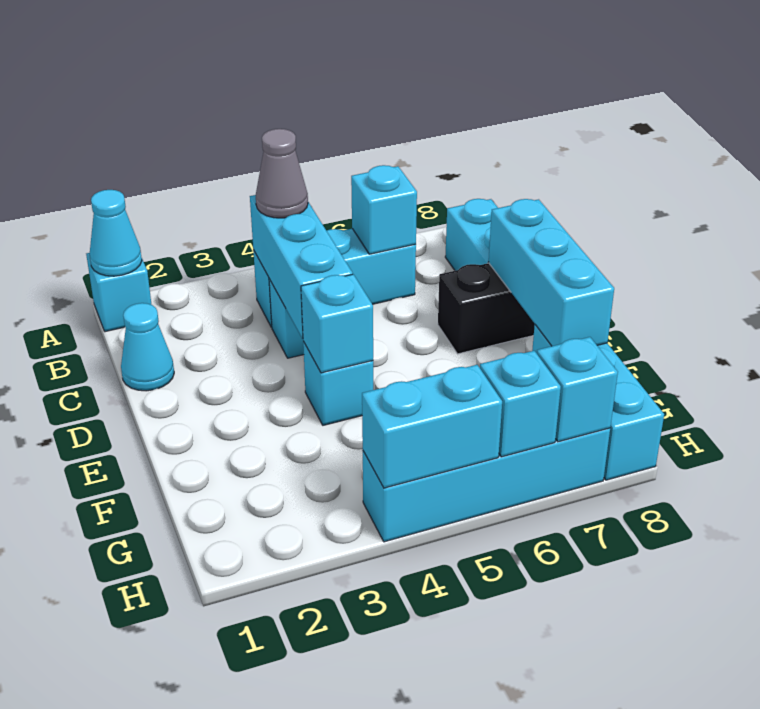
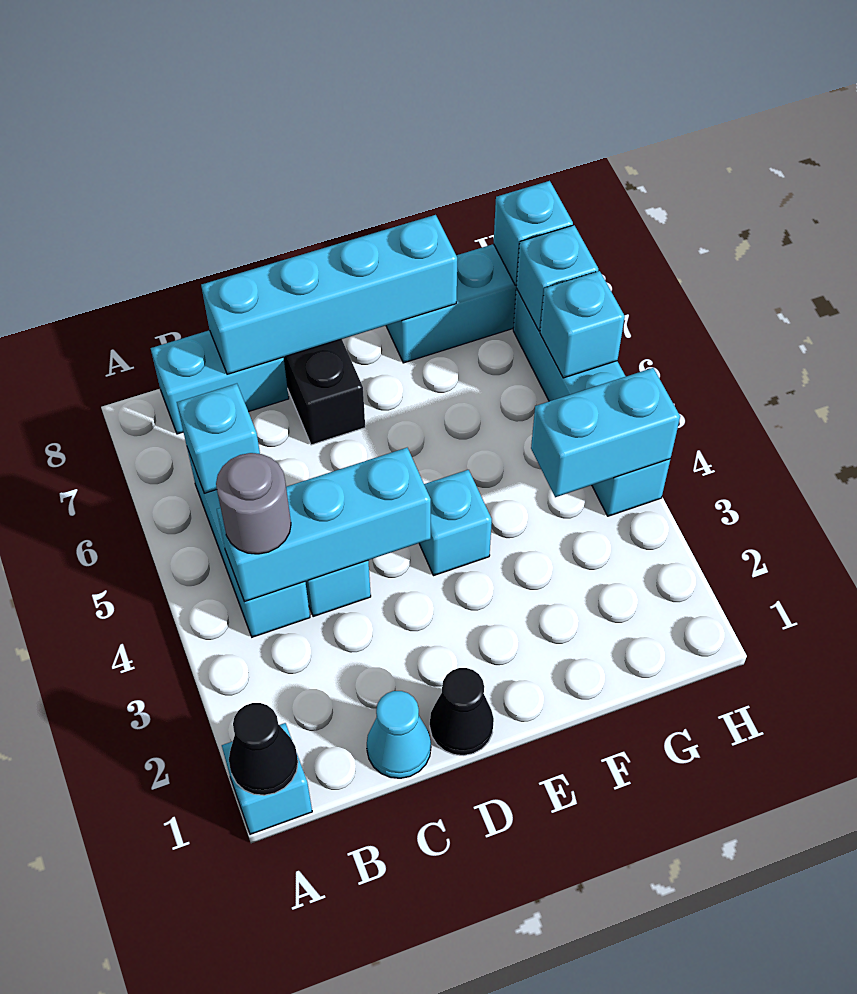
cyan cone A1 level 2 -> black cone A1 level 2
grey cone B4 level 3 -> grey round brick B4 level 3
none -> black cone D1 level 1
cyan brick D8:F8 level 2 -> cyan brick C8:F8 level 2
cyan brick E4 level 2 -> cyan brick H8 level 2
cyan brick H4:H5 level 2 -> cyan brick G4:H4 level 2

